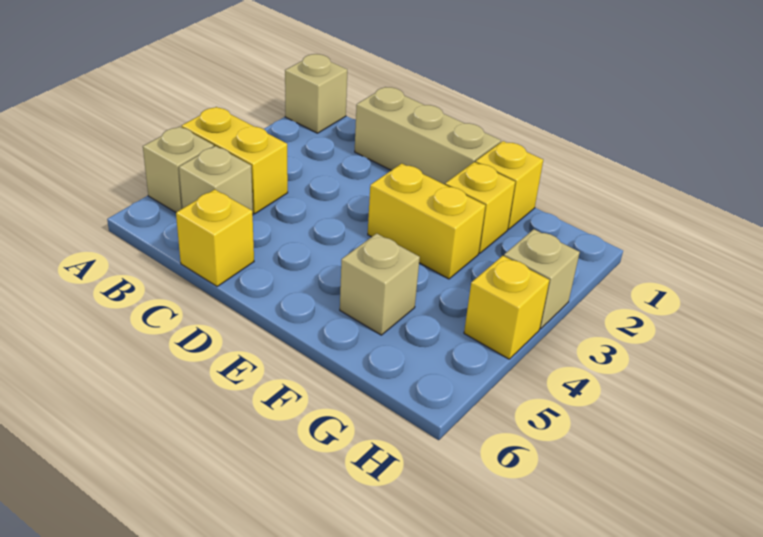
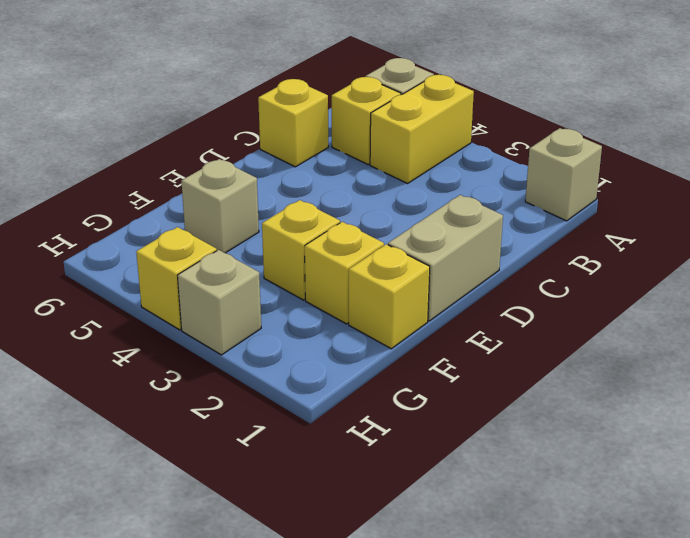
tan brick B5 level 1 -> yellow brick B5 level 1
tan brick C1:E1 level 1 -> tan brick D1:E1 level 1
yellow brick E3:F3 level 1 -> yellow brick F3 level 1

